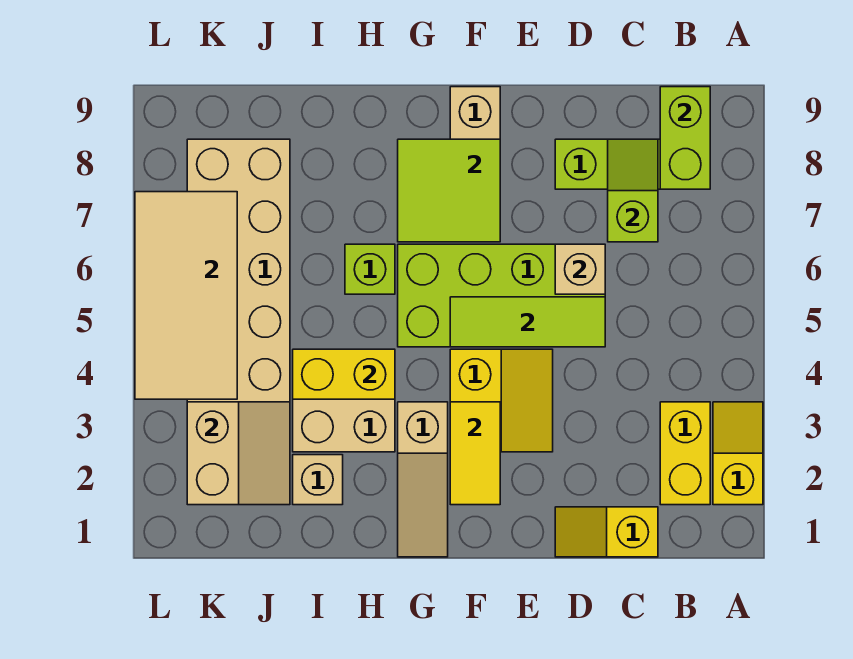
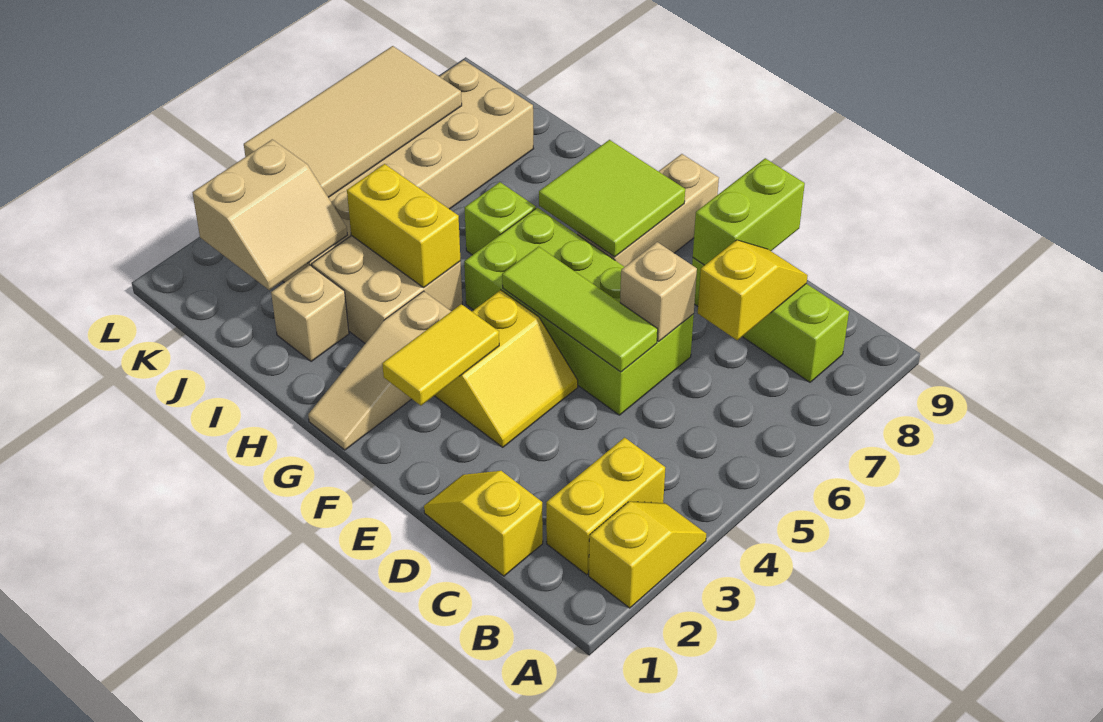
lime brick B8:B9 level 2 -> lime brick D8:D9 level 2
lime slope C7:C8 level 2 top 7 -> yellow slope C7:C8 level 2 top 7

